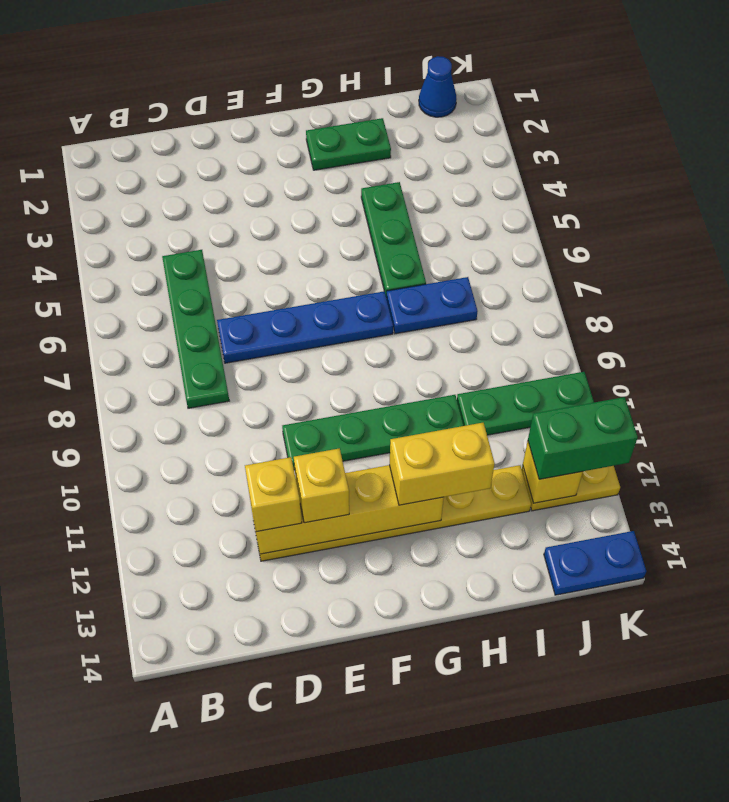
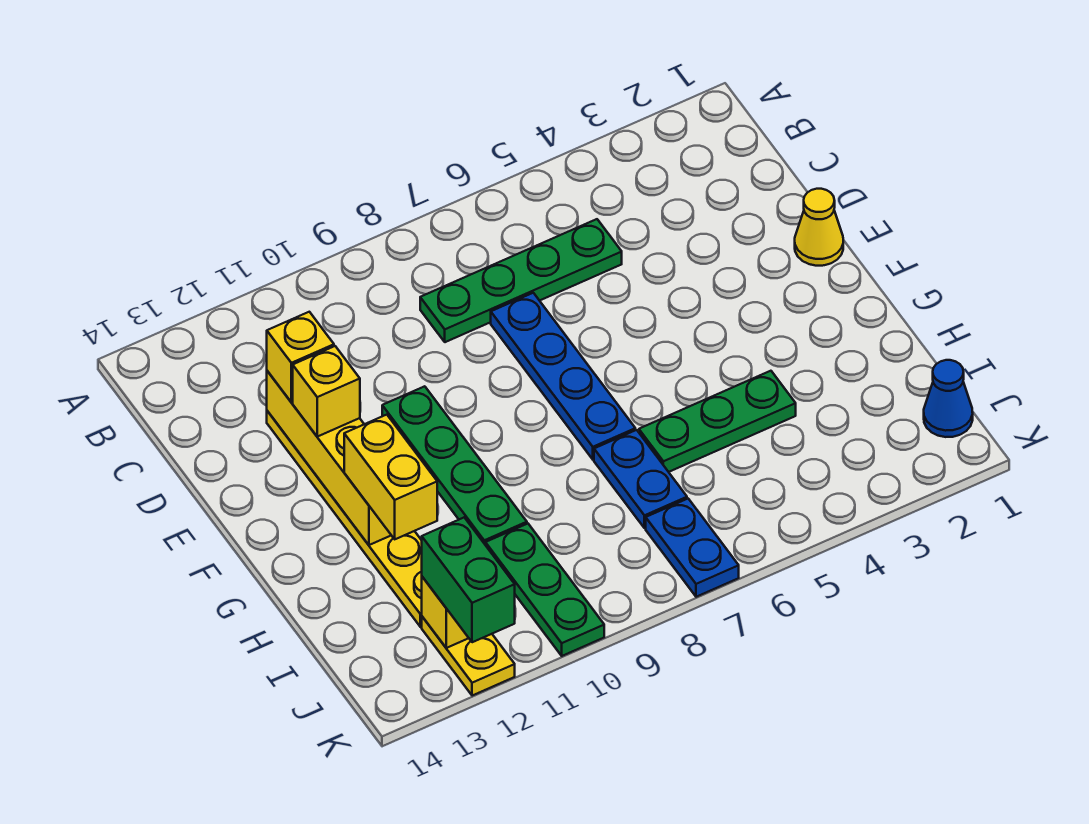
none -> yellow cone E1 level 1
green plate G2:H2 level 1 -> none
blue plate J14:K14 level 1 -> blue plate J7:K7 level 1

